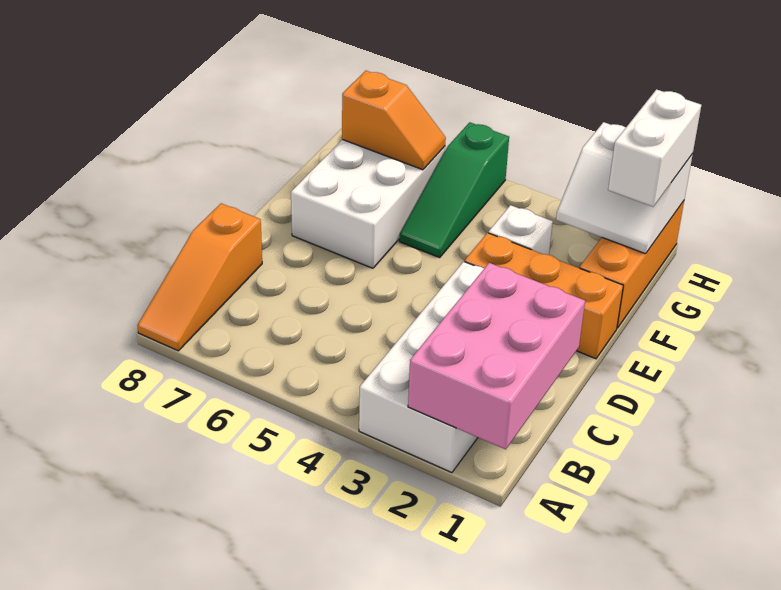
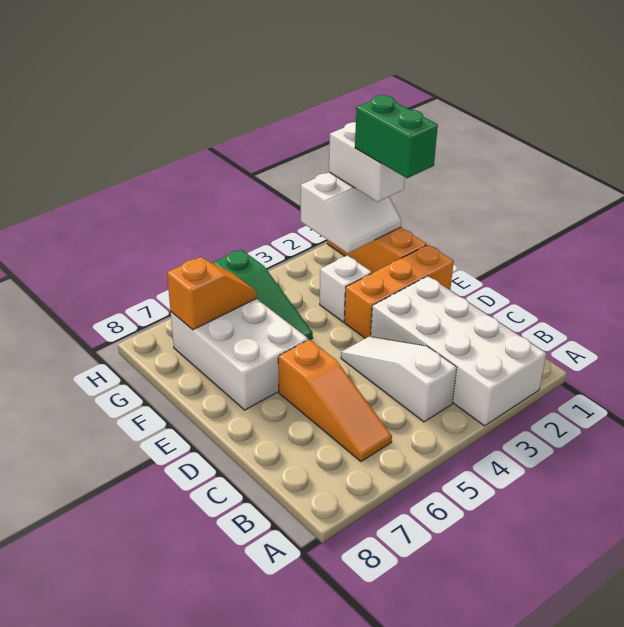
pink brick A1:C2 level 2 -> none
orange slope A8:C8 level 1 top C -> orange slope B6:D6 level 1 top D
none -> white slope B4:D4 level 1 top B
none -> green brick F1:G1 level 4

